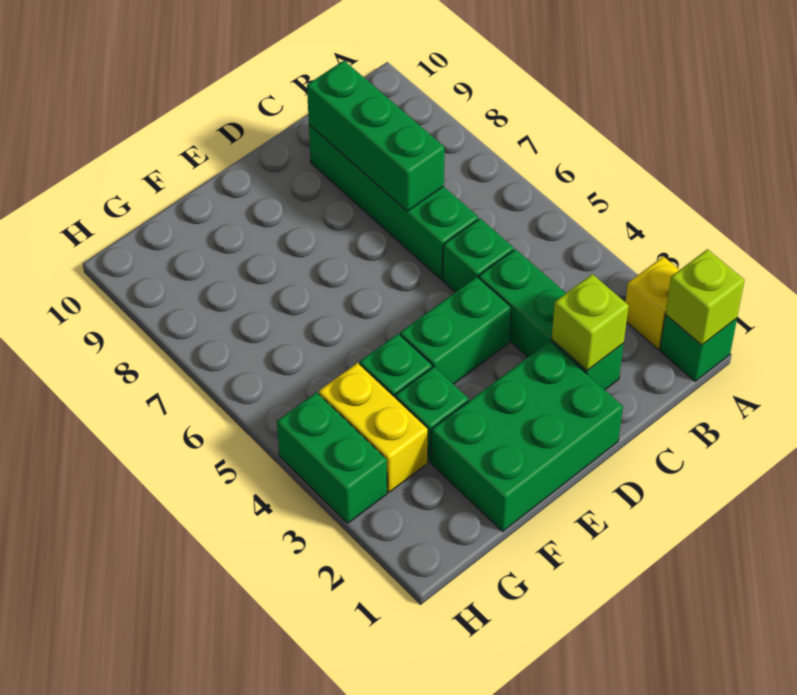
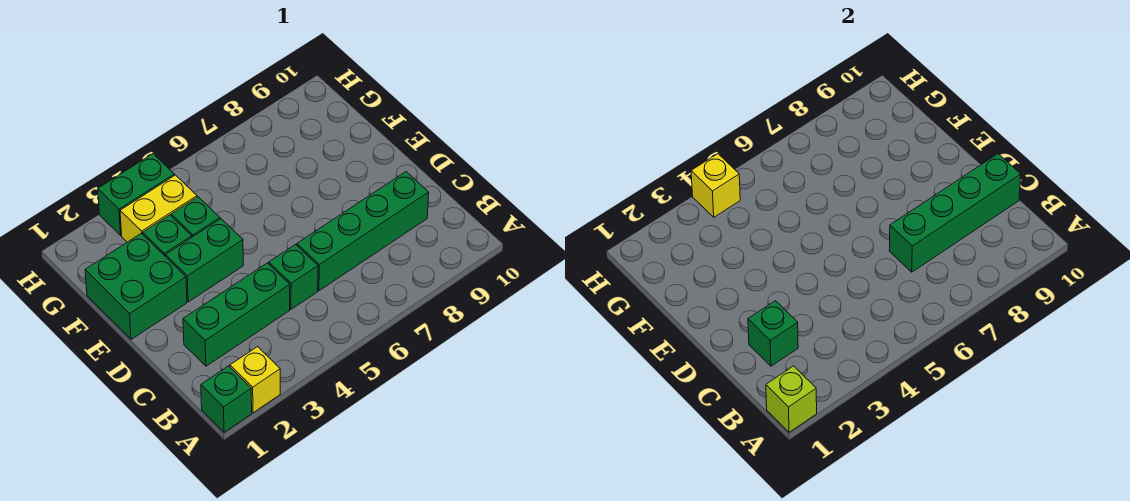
lime brick C2 level 2 -> green brick C2 level 2
green brick C7:C9 level 2 -> green brick C7:C10 level 2
green brick D1:F2 level 1 -> green brick E1:F2 level 1
green brick D4:E4 level 1 -> green brick E3:E4 level 1
none -> yellow brick H4 level 2

